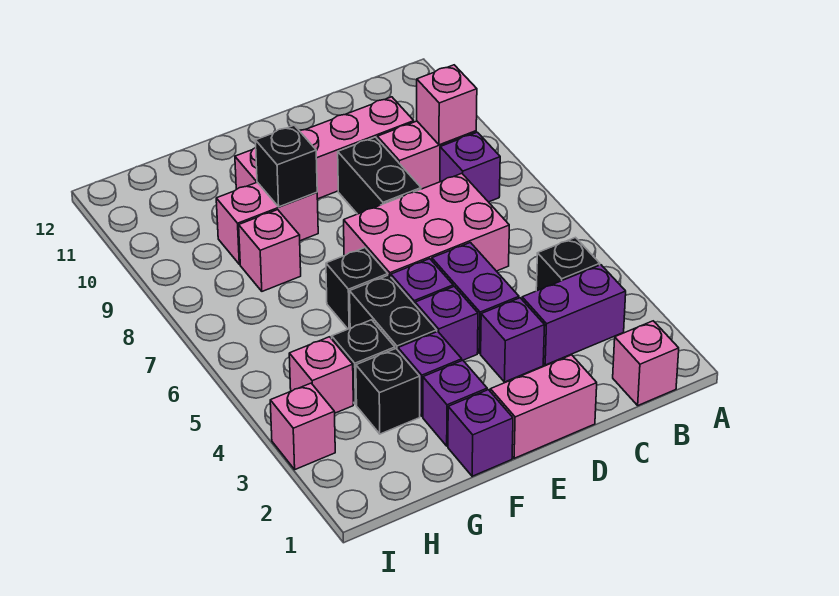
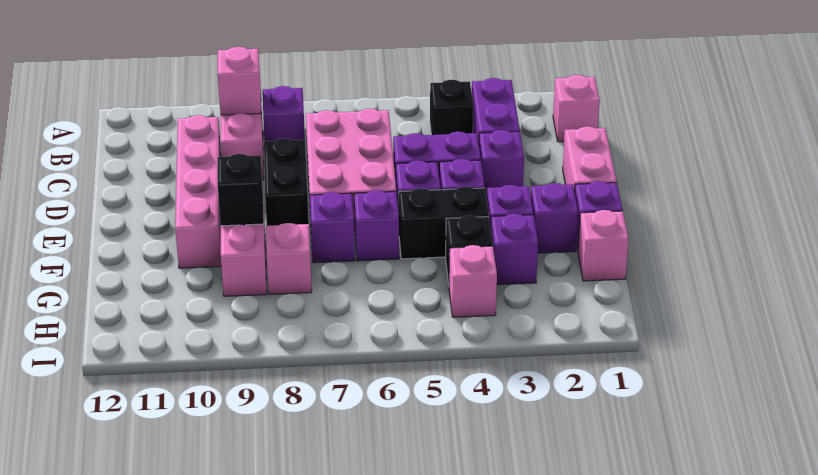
black brick D8:D9 level 1 -> black brick D8:E8 level 1
black brick F6 level 1 -> purple brick F6 level 1
none -> purple brick F7 level 1
black brick G3 level 1 -> purple brick G3 level 1
pink brick I3 level 1 -> pink brick G1 level 1

